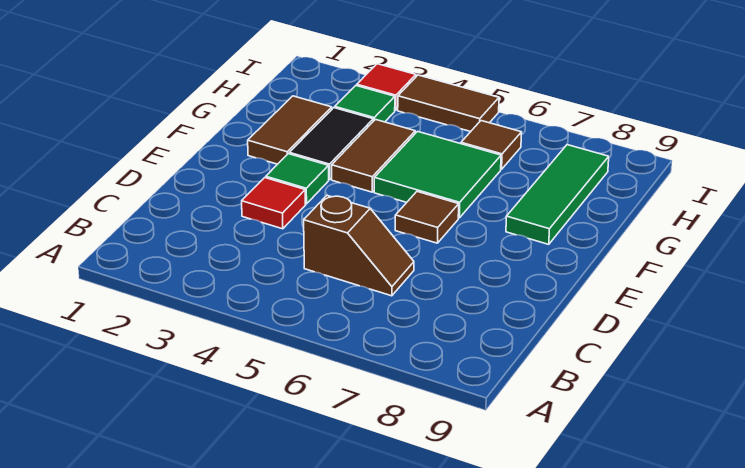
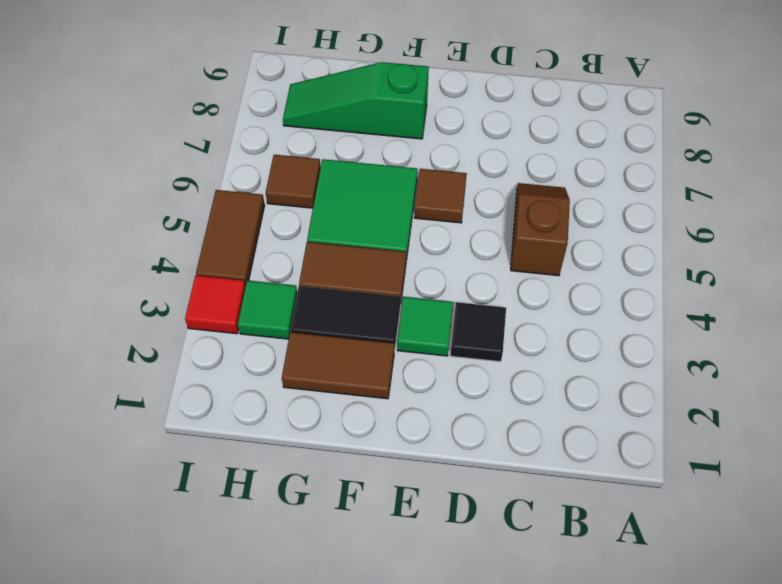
red tile D3 level 1 -> black tile D3 level 1
green tile F8:H8 level 1 -> green slope F8:H8 level 1 top F

